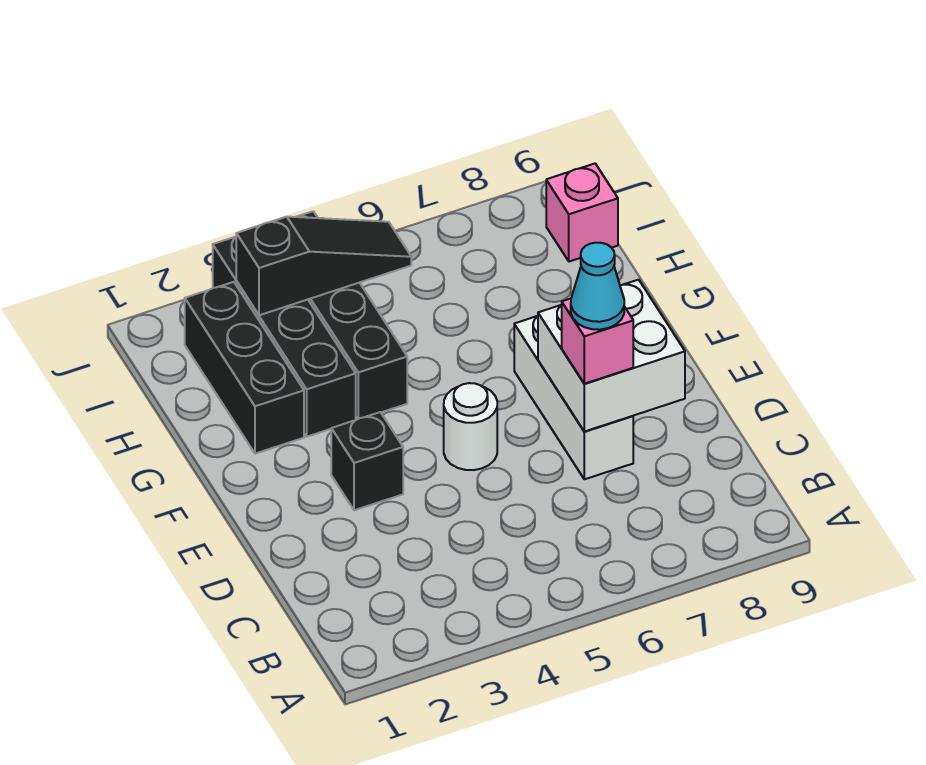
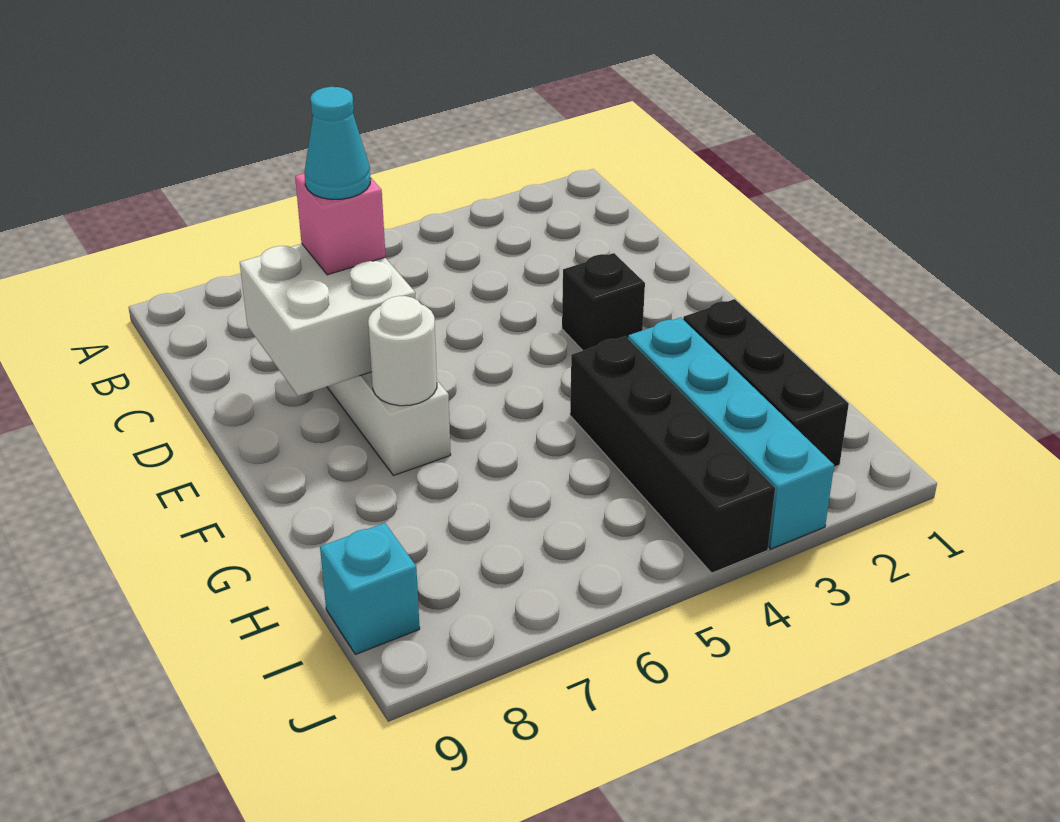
white round brick E5 level 1 -> white round brick F7 level 2
black brick G3:J3 level 1 -> cyan brick G3:J3 level 1
black slope I3:I5 level 2 top 3 -> none
pink brick I9 level 1 -> cyan brick I9 level 1

